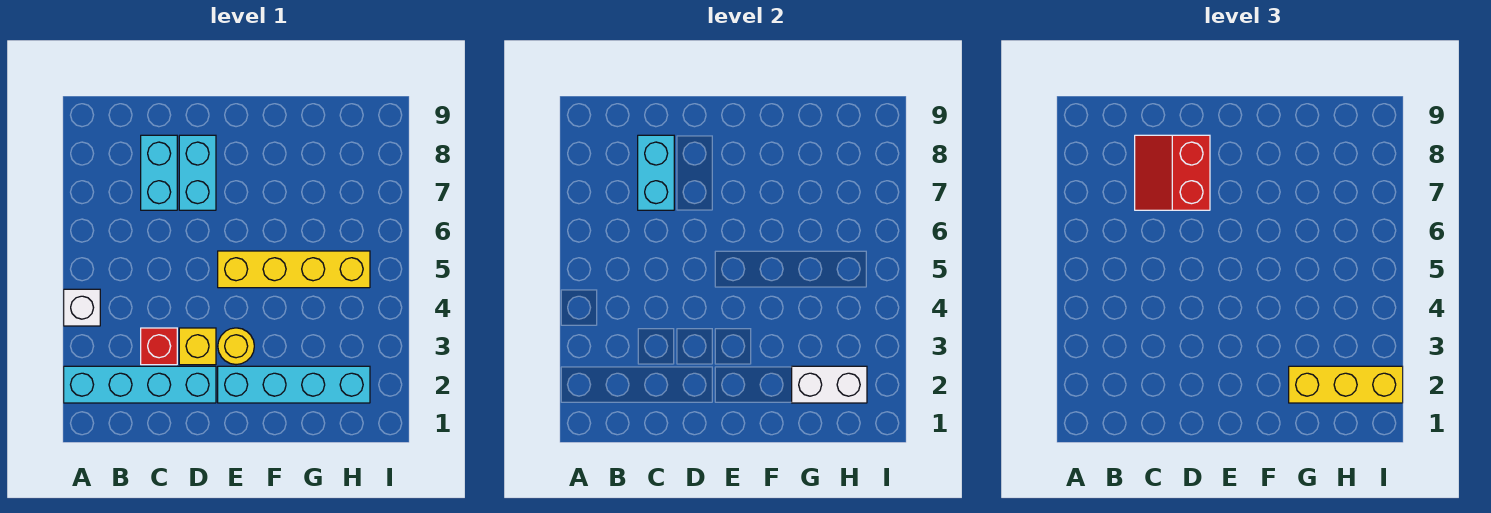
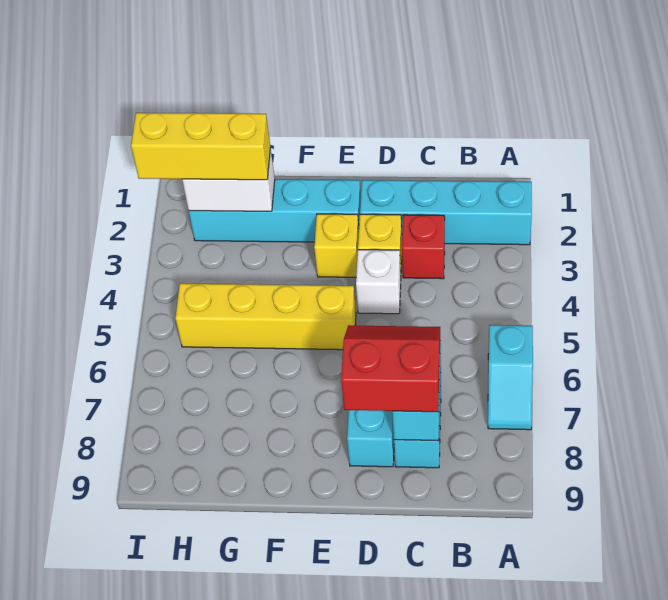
white brick A4 level 1 -> white brick D4 level 1
none -> cyan slope A6:A7 level 1 top 6
red slope C7:D8 level 3 top D -> red slope C7:D8 level 3 top 8
yellow round brick E3 level 1 -> yellow brick E3 level 1

